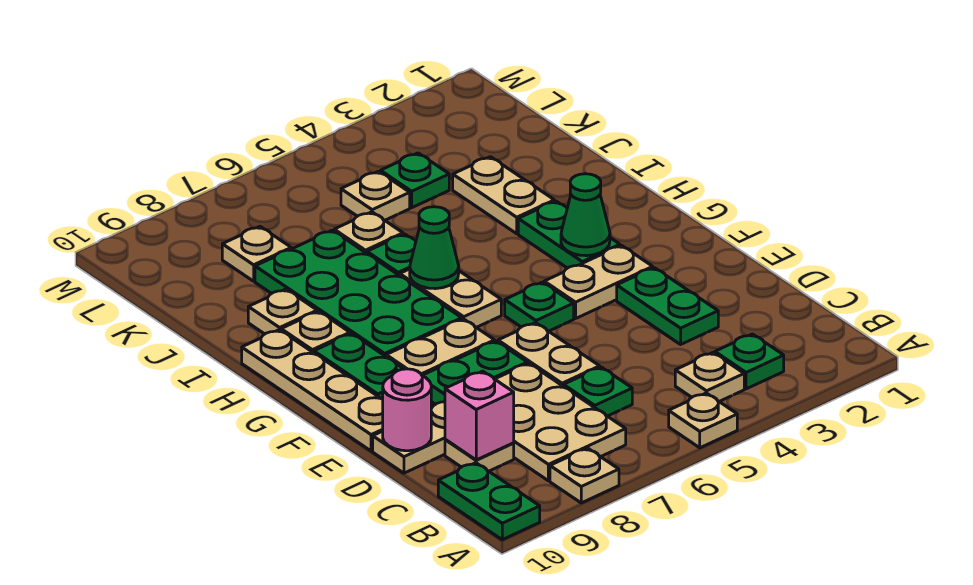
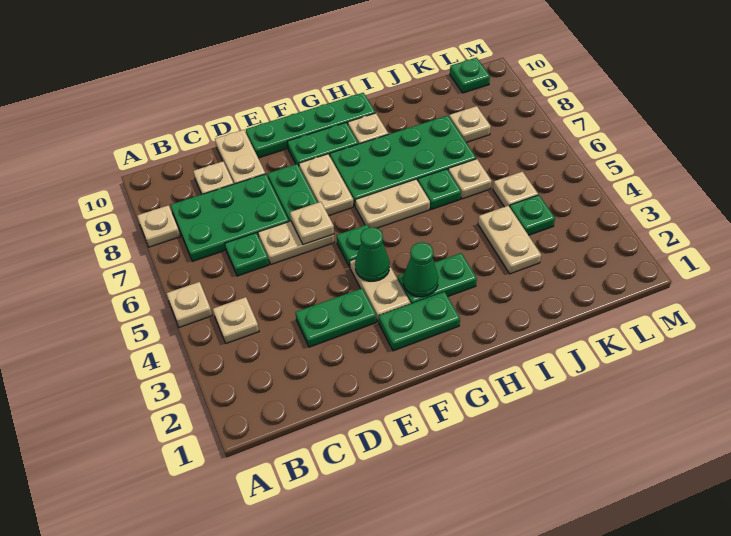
green plate A10:B10 level 1 -> green plate F2:G2 level 1
green plate B3 level 1 -> green plate L10 level 1
tan plate B7:D8 level 1 -> green plate B7:D8 level 1
pink brick C9 level 2 -> none
pink round brick D10 level 2 -> none
tan plate E10:H10 level 1 -> green plate E10:H10 level 1
green cone H6 level 2 -> green cone F4 level 2
tan plate I3:J3 level 1 -> tan plate J3:J4 level 1
tan plate I9 level 1 -> tan plate E6 level 2

